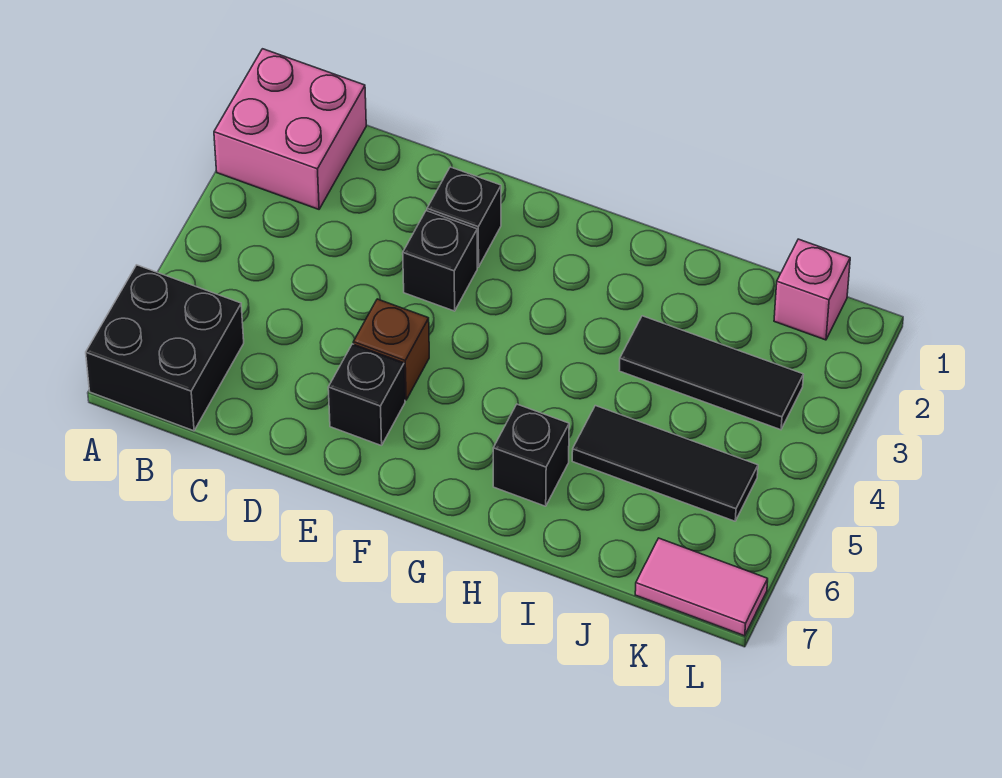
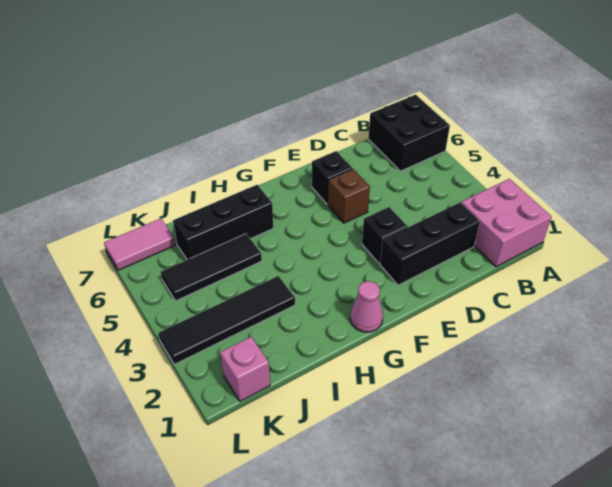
black brick E2 level 1 -> black brick C2:E2 level 1
none -> pink cone G1 level 1
black brick H6 level 1 -> black brick H6:J6 level 1
black tile I3:K3 level 1 -> black tile I3:L3 level 1

